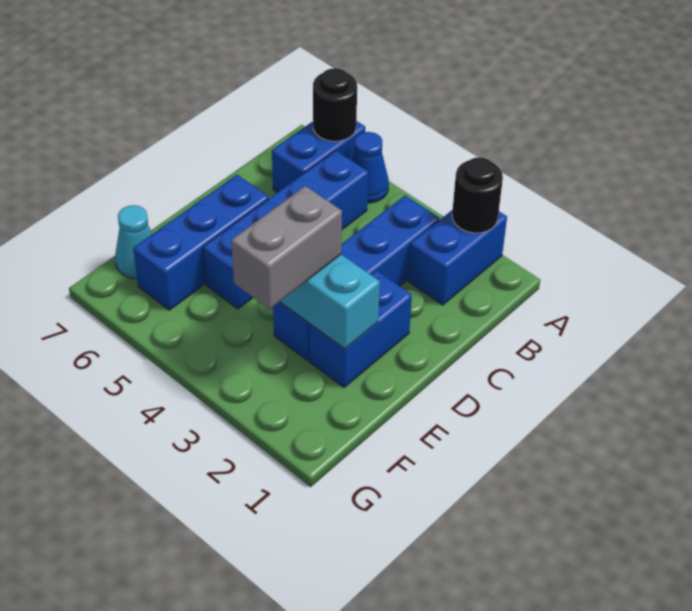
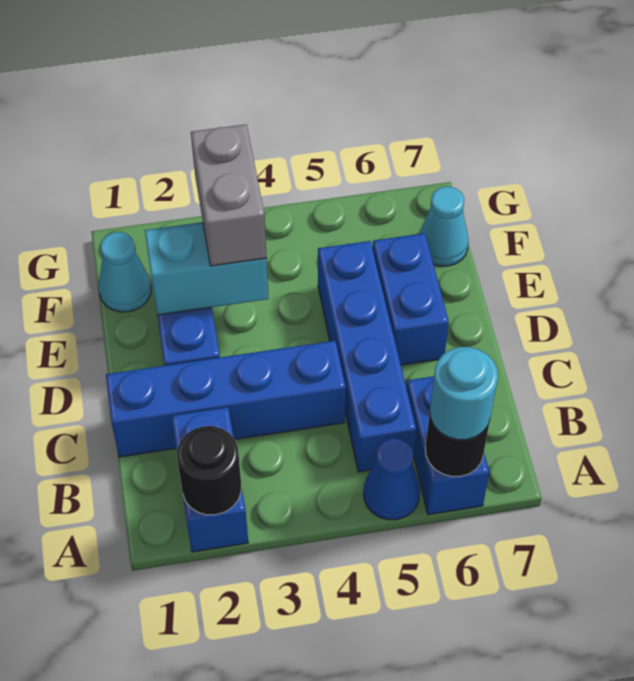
none -> cyan round brick A6 level 3
blue brick B3:E3 level 1 -> blue brick C1:C4 level 1
blue brick D6:F6 level 1 -> blue brick D6:E6 level 1
none -> cyan cone F1 level 1

